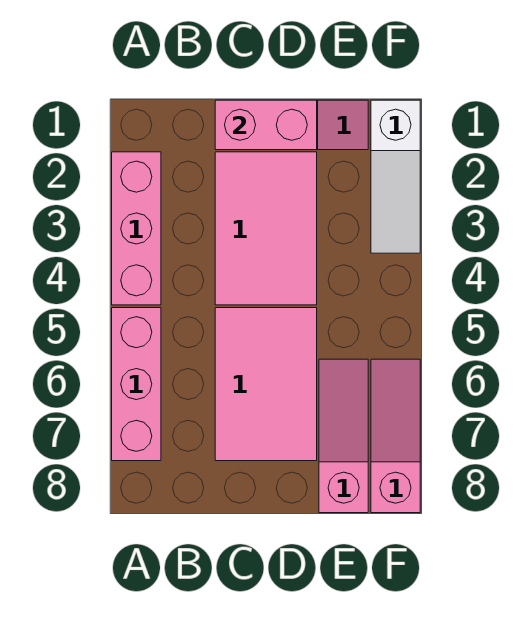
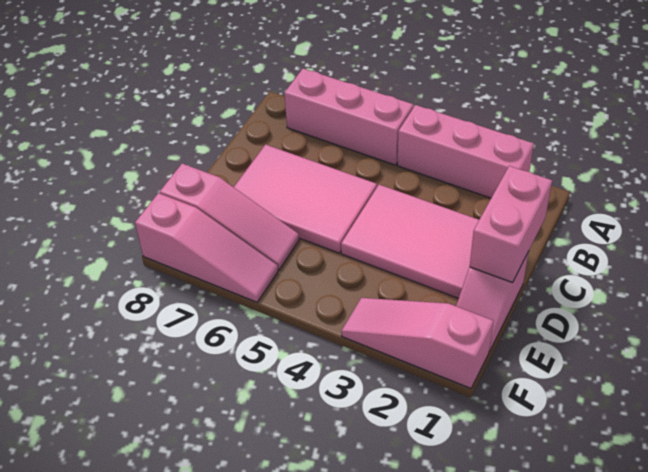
white slope F1:F3 level 1 top 1 -> pink slope F1:F3 level 1 top 1

